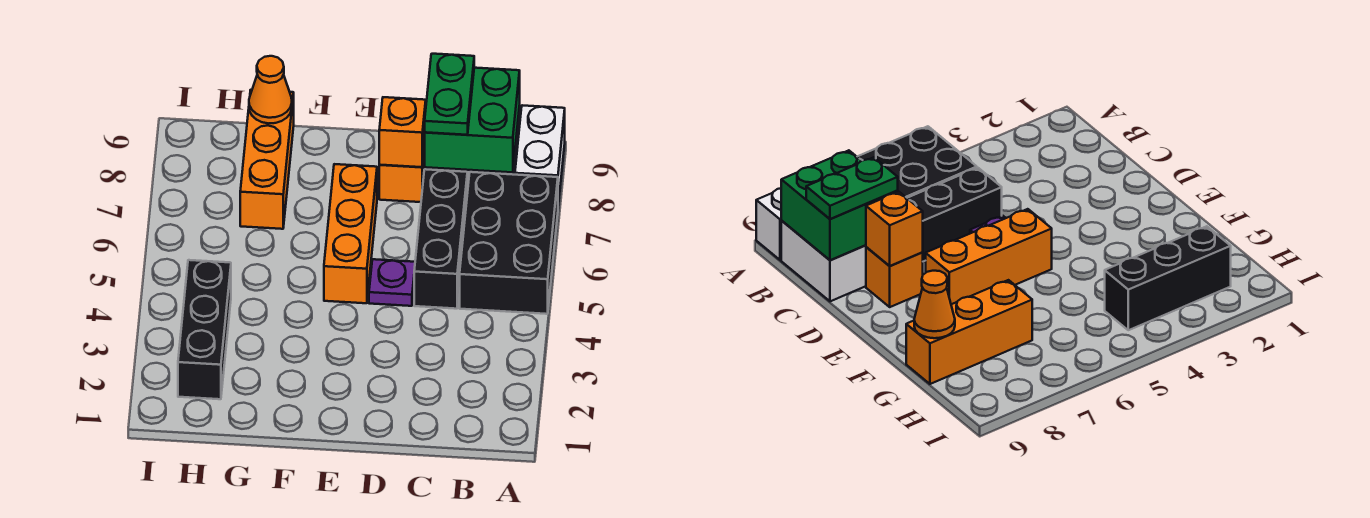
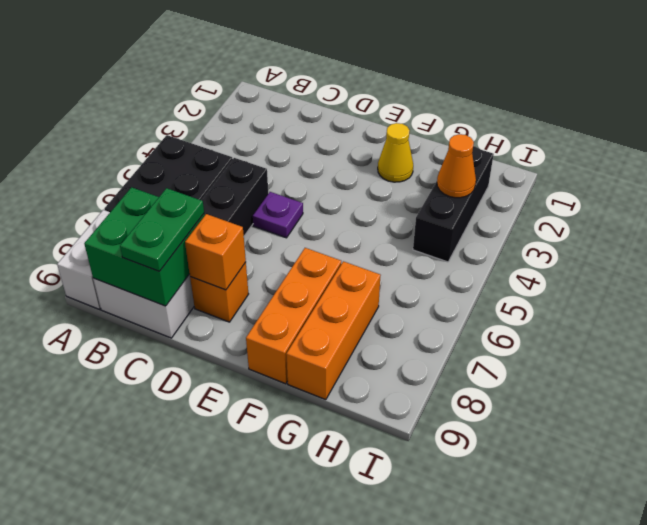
orange brick E5:E7 level 1 -> orange brick F7:F9 level 1
none -> yellow cone F2 level 1
orange cone G9 level 2 -> orange cone H3 level 2

